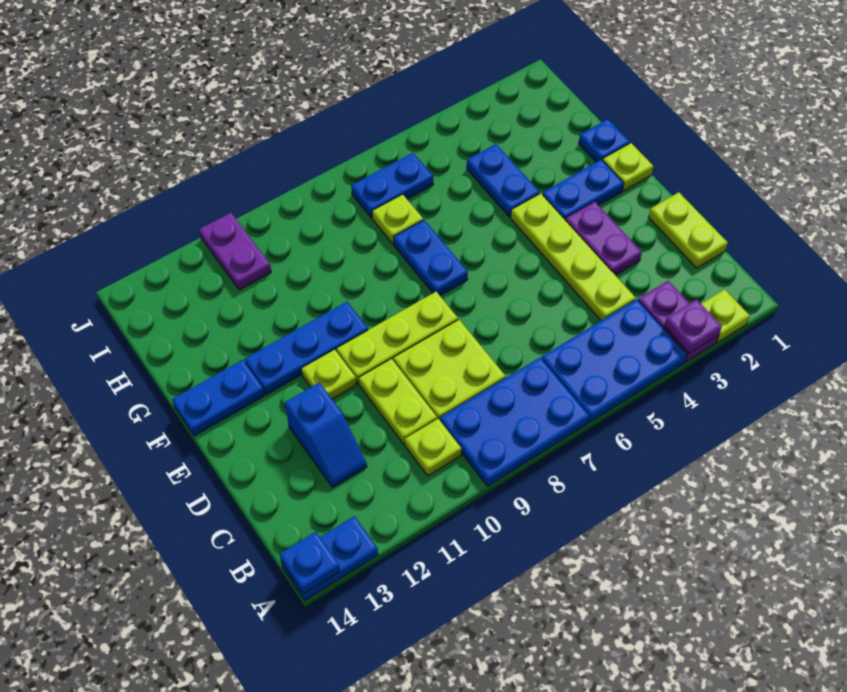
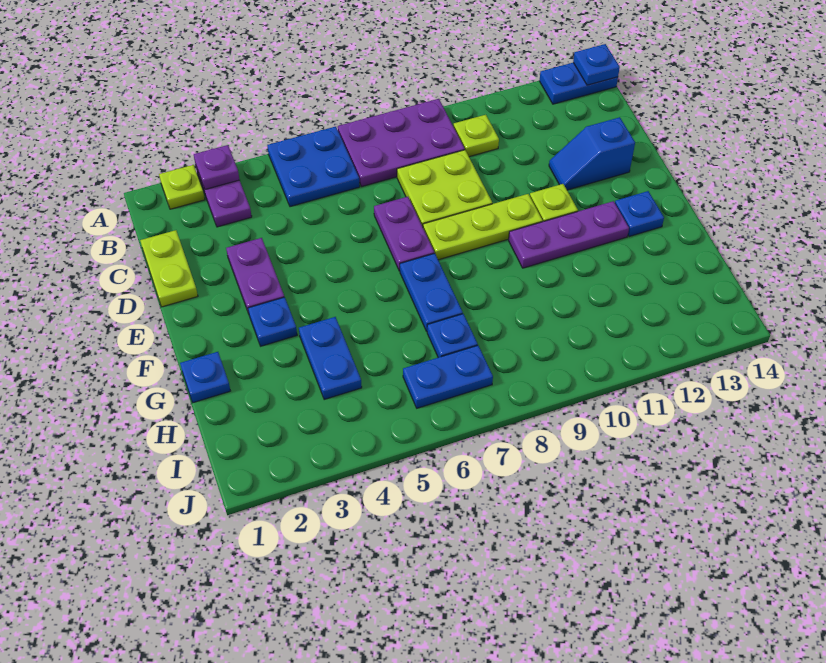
blue plate A4:B6 level 1 -> blue plate A5:B6 level 1
blue plate A7:B9 level 1 -> purple plate A7:B9 level 1
lime plate C4:F4 level 1 -> none
lime plate C10:D10 level 1 -> none
blue slope C12:D12 level 1 top D -> blue slope D12:D13 level 1 top 13
lime plate F1 level 1 -> none
blue plate F2:F3 level 1 -> blue plate F3 level 1
blue plate F10:F12 level 1 -> purple plate F10:F12 level 1
blue plate F13:F14 level 1 -> blue plate F13 level 1
lime plate H7 level 1 -> blue plate H7 level 1
purple plate I11:J11 level 1 -> purple plate D7:E7 level 1

